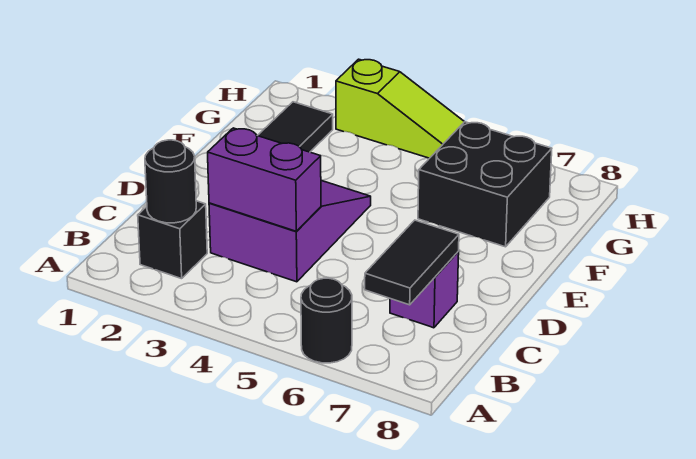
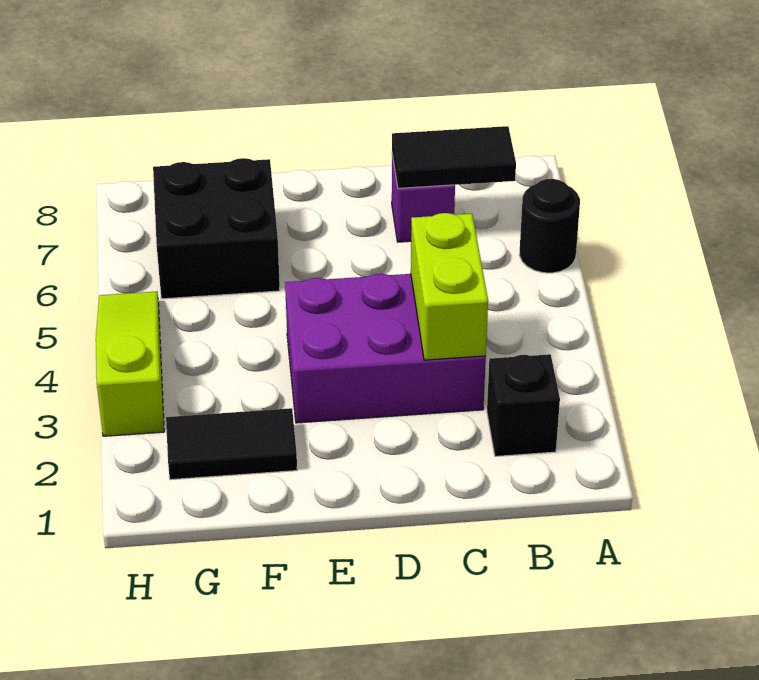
black round brick B2 level 2 -> none
purple slope C3:E4 level 1 top C -> purple brick C3:E4 level 1
purple brick C3:C4 level 2 -> lime brick C3:C4 level 2

